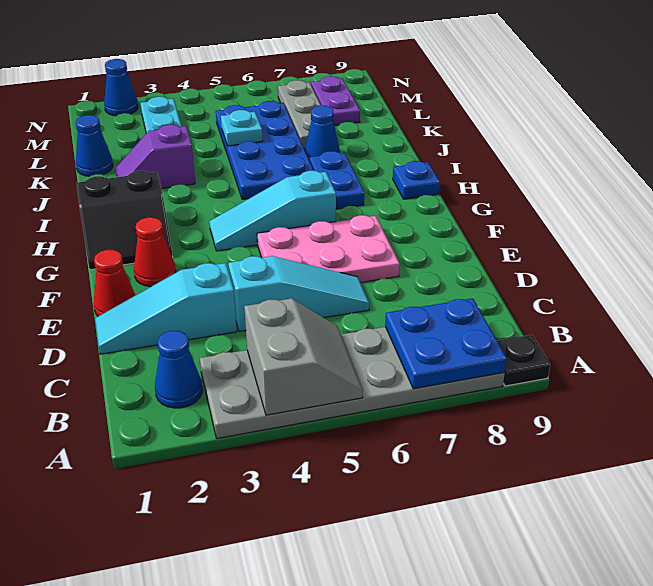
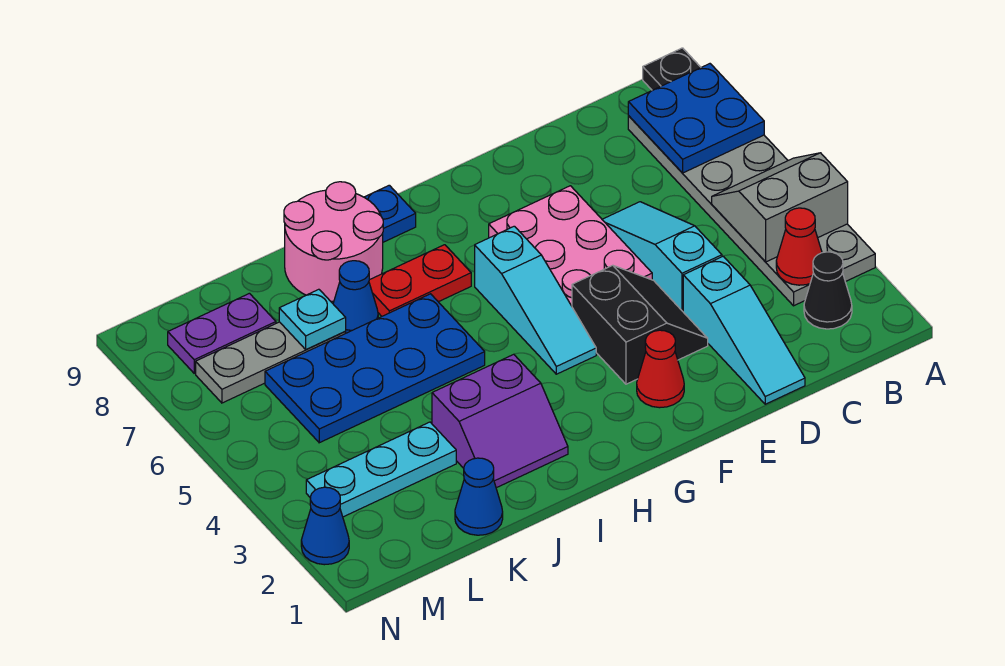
blue cone B2 level 1 -> black cone B2 level 1
red cone E1 level 1 -> red cone B3 level 2
black slope G1:H2 level 1 top H -> black slope E3:F4 level 1 top F
blue plate H7:I7 level 1 -> red plate H7:I7 level 1
none -> pink round brick I8:J9 level 1
purple slope J2:J3 level 1 top 3 -> purple slope I2:J3 level 1 top 3
cyan plate K5 level 2 -> cyan plate K7 level 2

